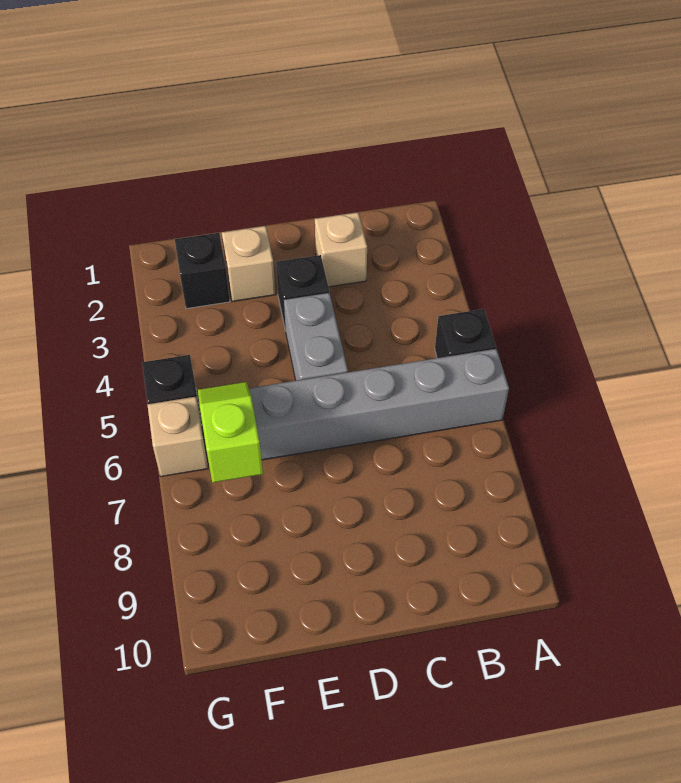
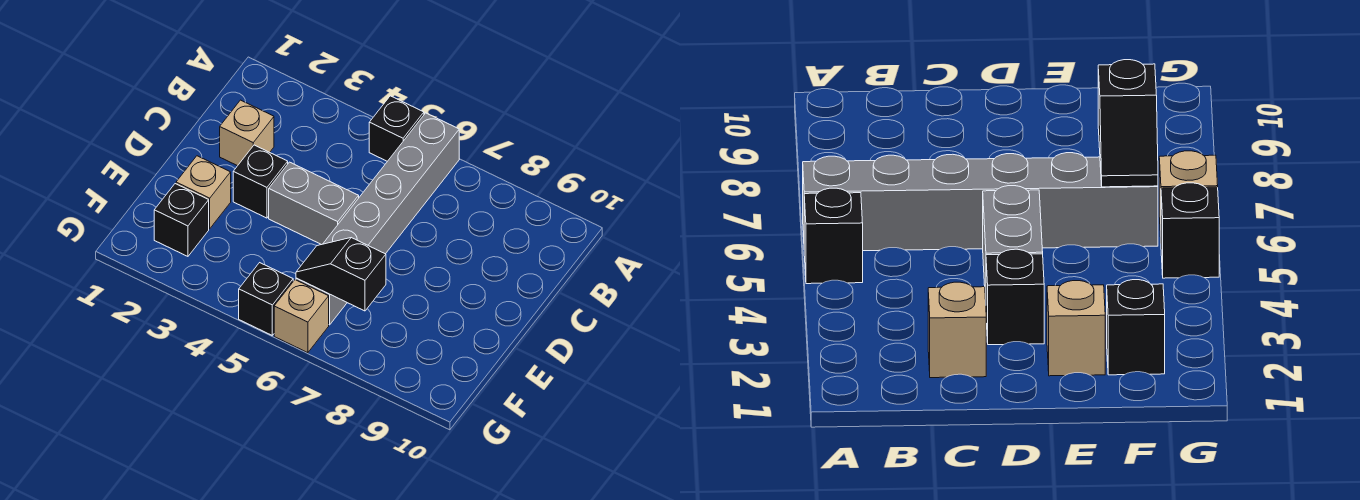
lime slope F6:F7 level 2 top 7 -> black slope F6:F7 level 2 top 7

